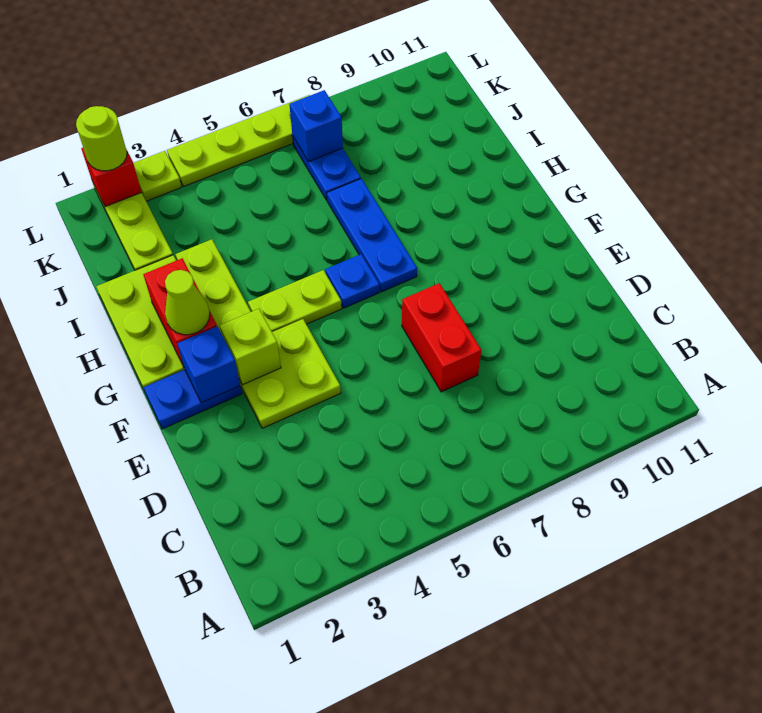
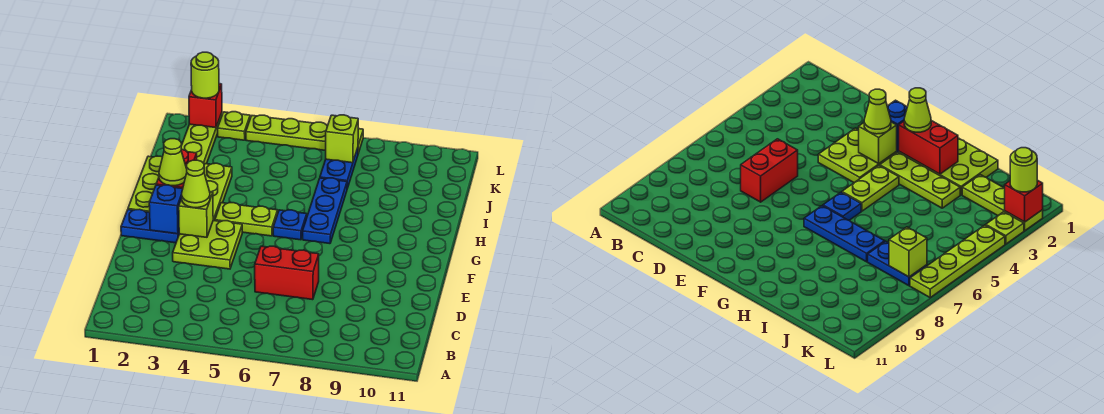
red brick D7:E7 level 1 -> red brick D6:D7 level 1
none -> lime cone F3 level 3
blue brick K7 level 2 -> lime brick K7 level 2

